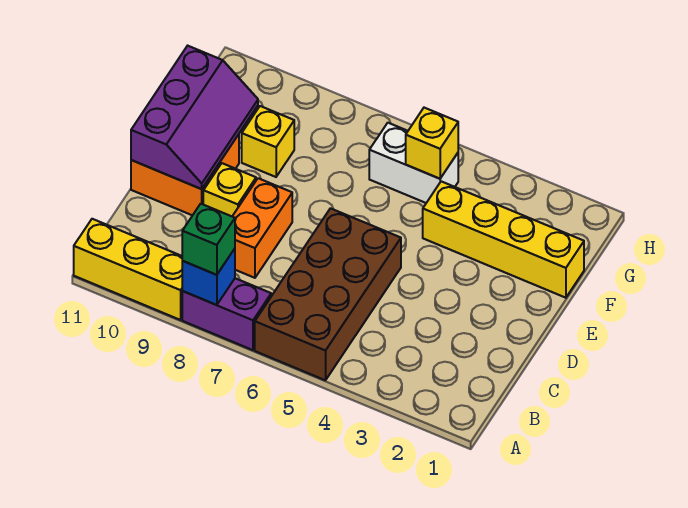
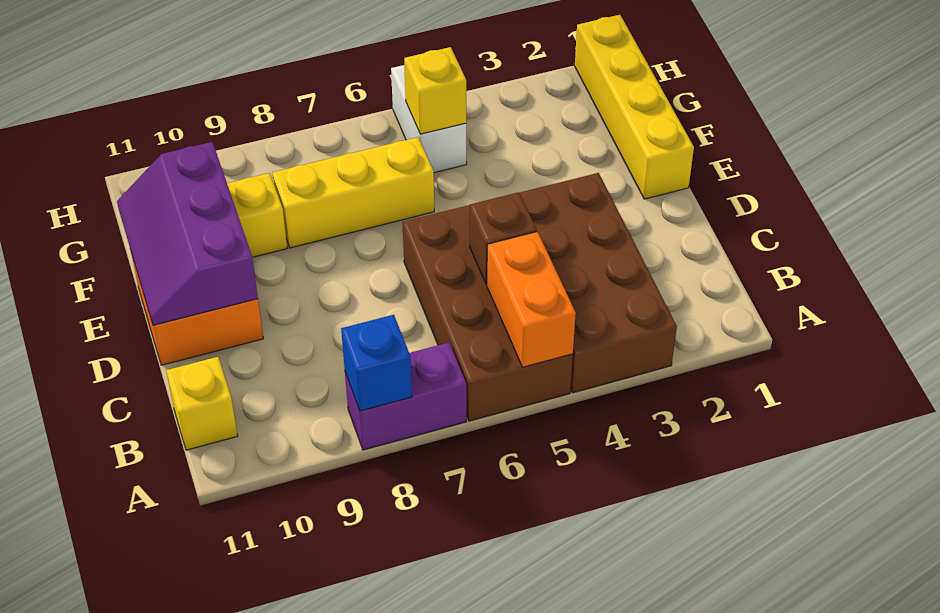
none -> brown brick A3:D4 level 1
green brick A8 level 3 -> none
yellow brick A9:A11 level 1 -> yellow brick F6:F8 level 1
none -> brown brick C5 level 2
orange brick C8:D8 level 1 -> orange brick A5:B5 level 2
yellow brick D9 level 1 -> yellow brick B11 level 1
purple slope D10:F11 level 2 top 11 -> purple slope D10:F11 level 2 top 10
yellow brick F1:F4 level 1 -> yellow brick E1:H1 level 1
white brick G5:G6 level 1 -> white brick G5:H5 level 1

